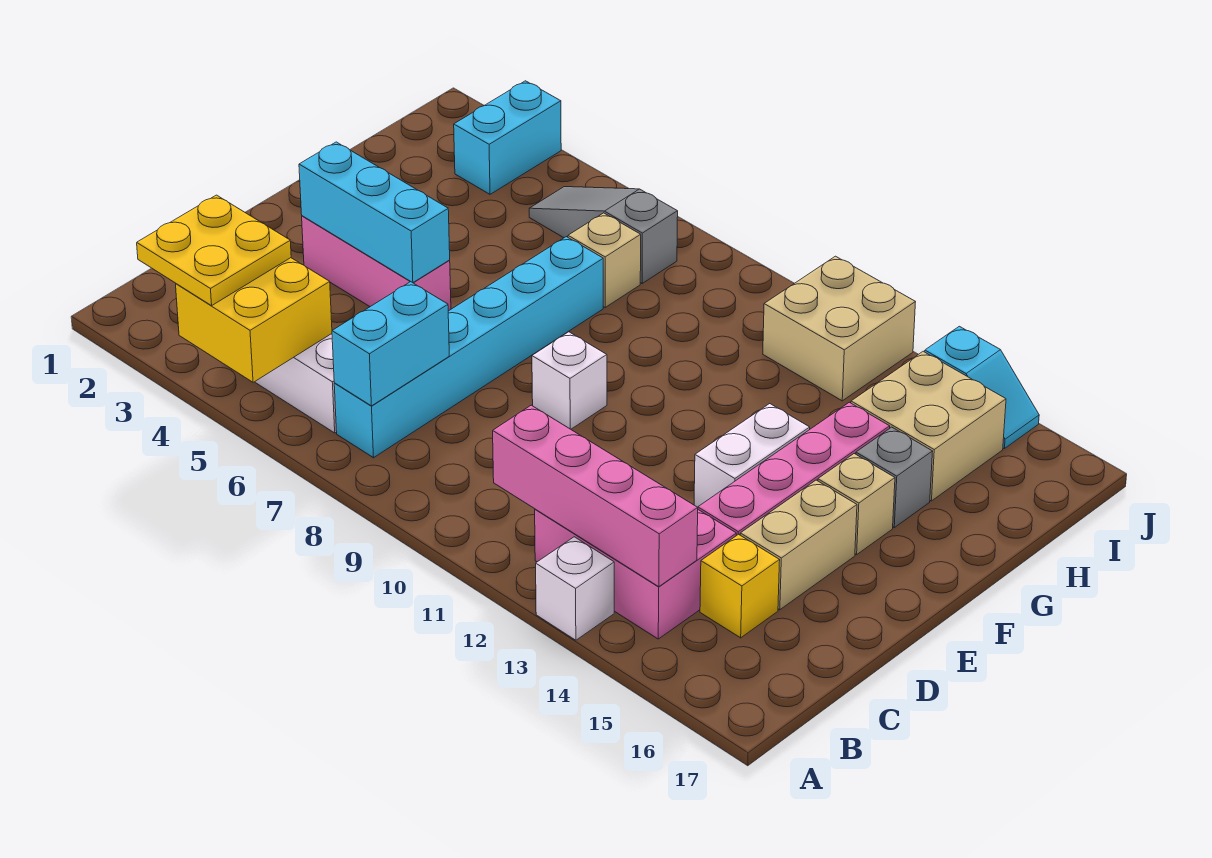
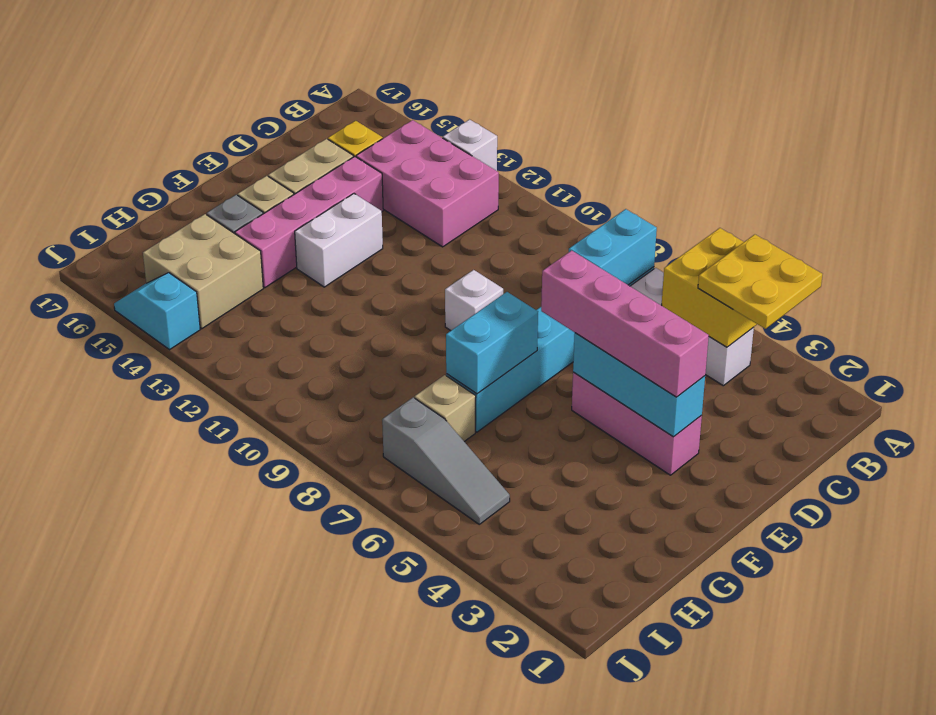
pink brick B11:B14 level 2 -> pink brick E3:E6 level 3
cyan brick I3:J3 level 1 -> cyan brick F7:G7 level 2
tan brick I11:J12 level 1 -> none

